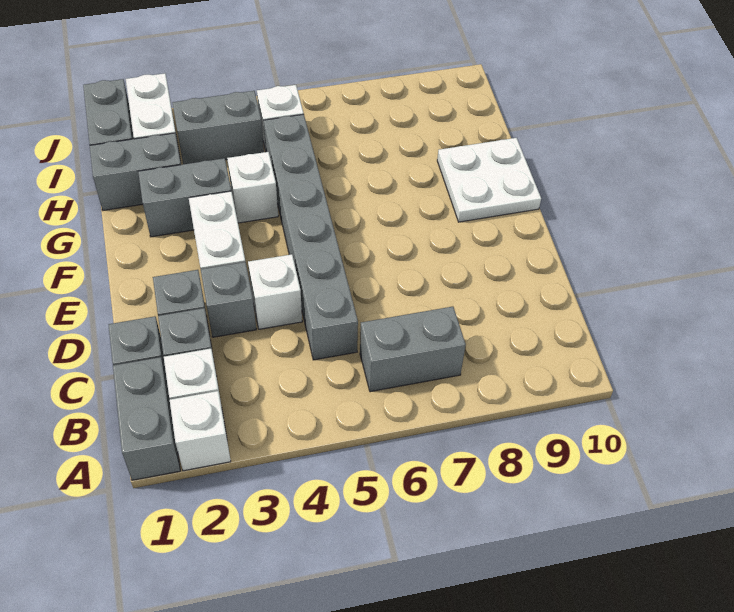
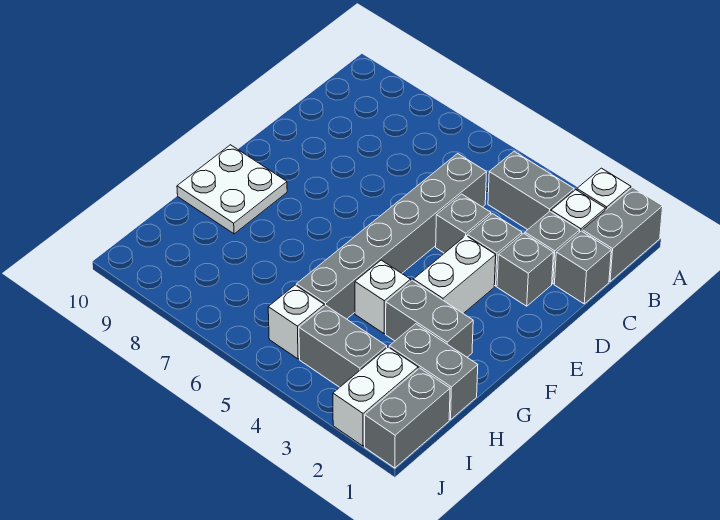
grey brick B6:B7 level 1 -> grey brick B3:B4 level 1
white brick D4 level 1 -> grey brick D4 level 1

